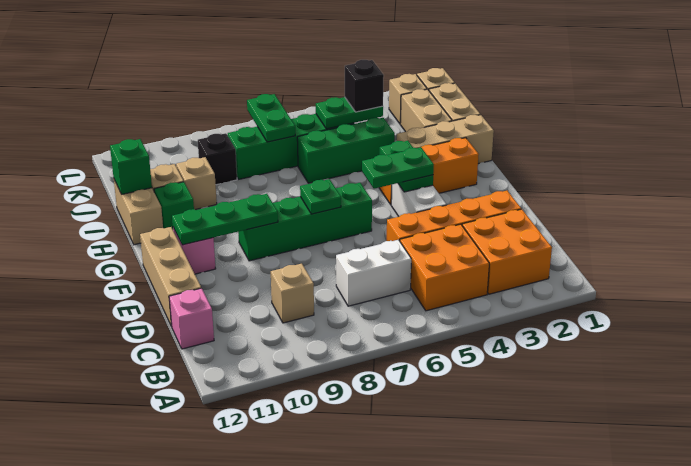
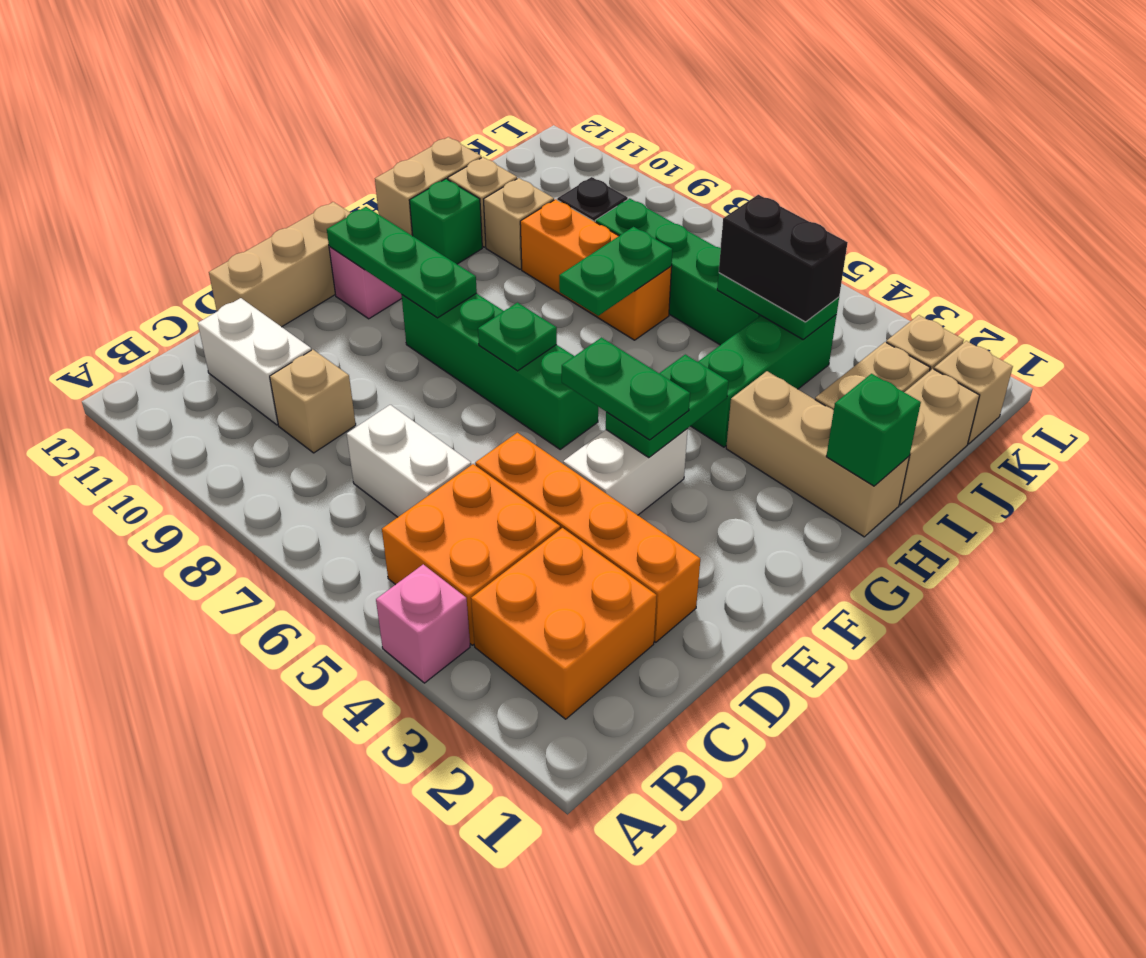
none -> white brick C10:C11 level 1
pink brick C12 level 1 -> pink brick A4 level 1
orange brick G2:G4 level 1 -> orange brick I7:I9 level 1
green brick I4:I6 level 1 -> green brick H4:J4 level 1
green brick I12 level 2 -> green brick H1 level 2
black brick J4 level 3 -> black brick J4:J5 level 3
green plate J7:K7 level 2 -> green plate H7:I7 level 2

